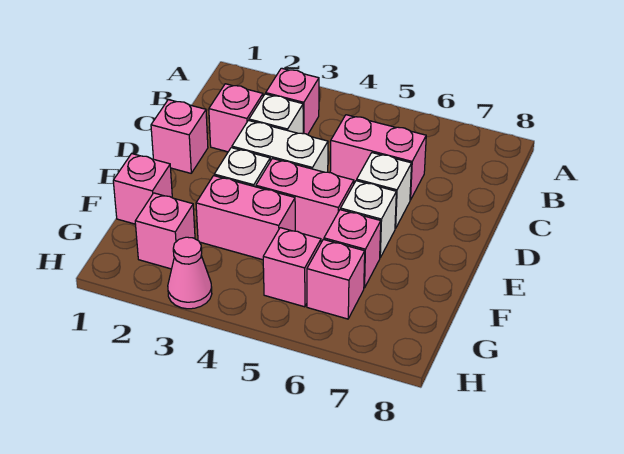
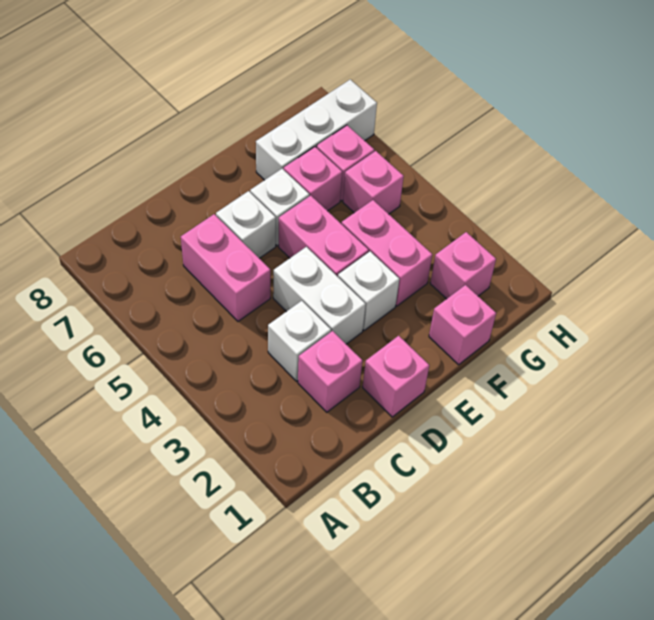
pink brick B3 level 1 -> none
none -> white brick F7:H7 level 1
pink cone H3 level 1 -> none

